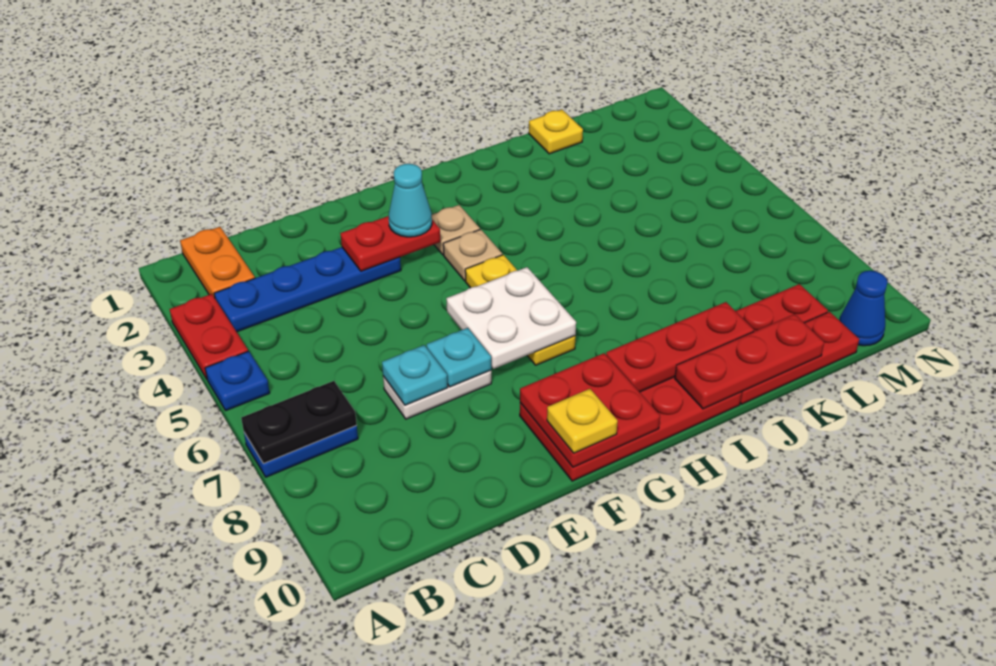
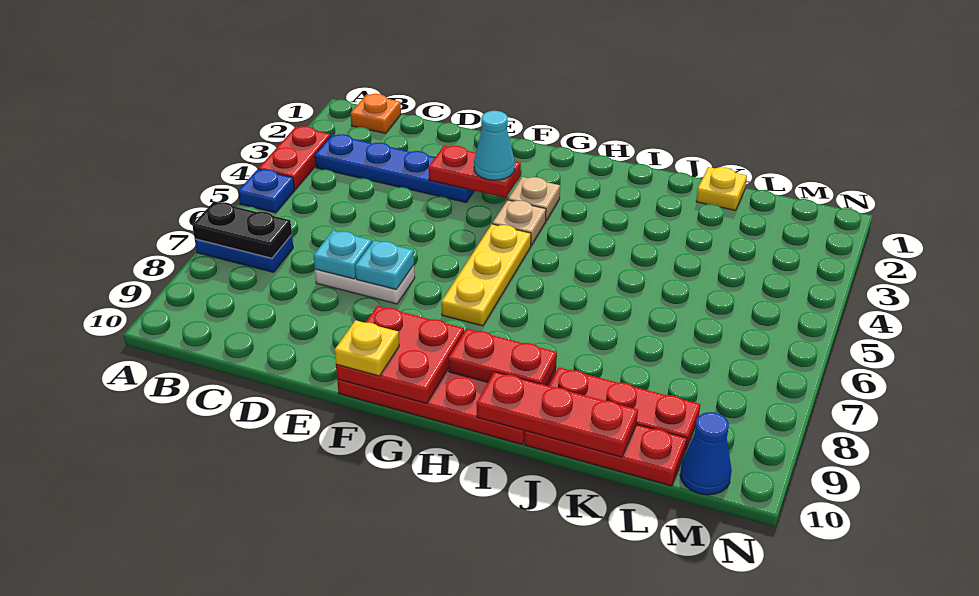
orange plate B1:B2 level 1 -> orange plate B1 level 1
white plate F6:G7 level 2 -> none
red plate H9:J9 level 2 -> red plate H9:I9 level 2

